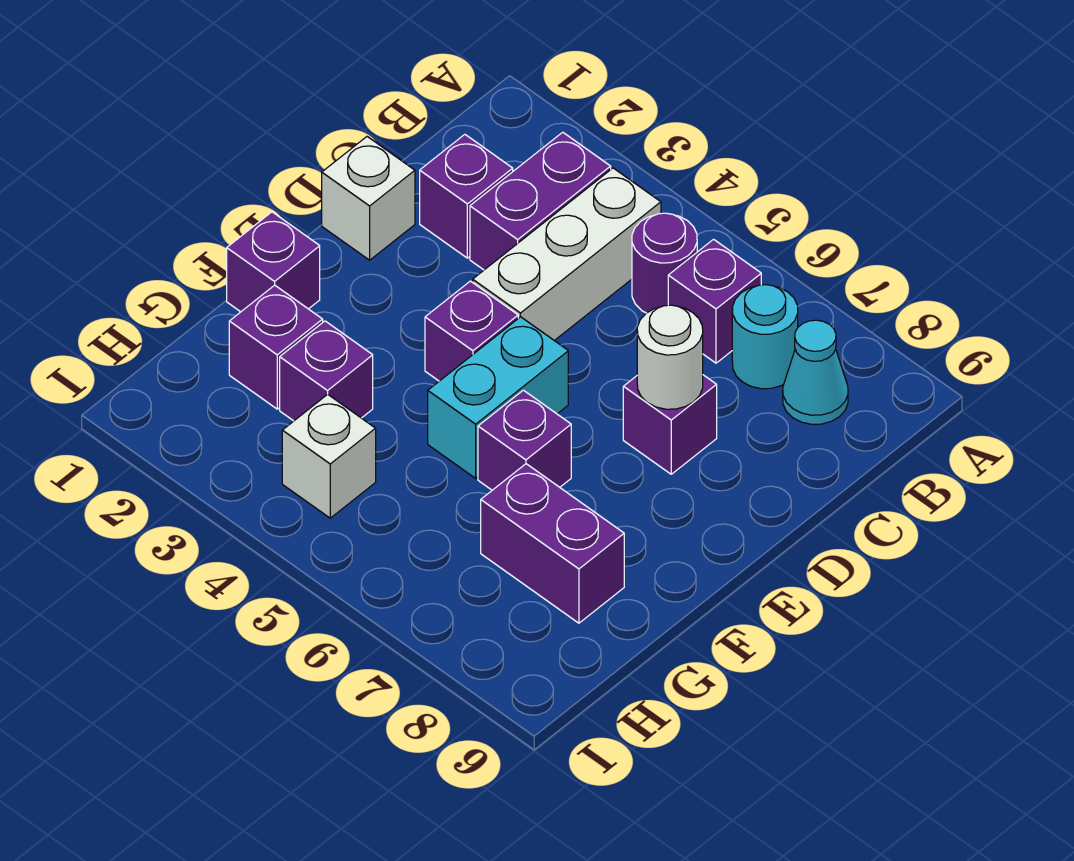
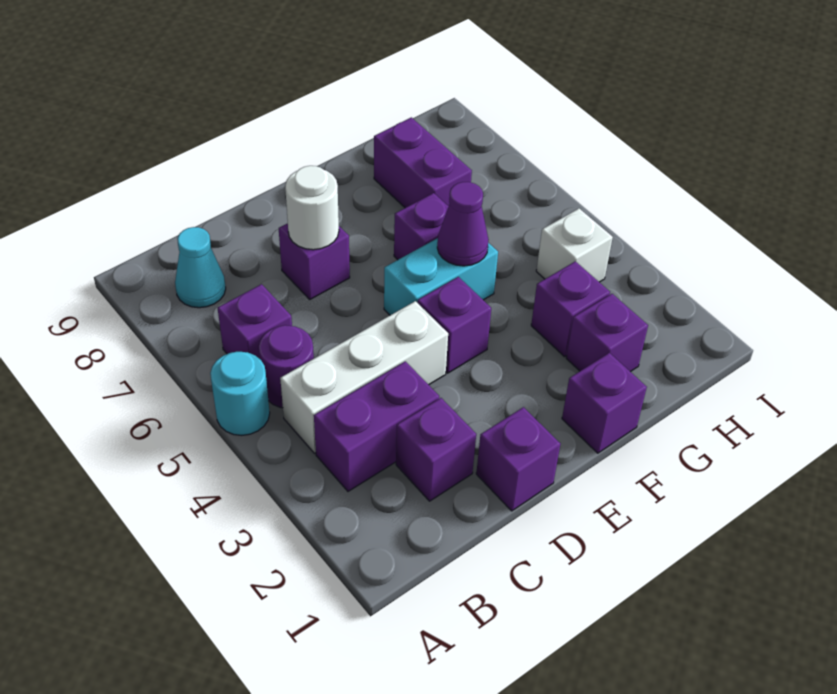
cyan round brick B7 level 1 -> cyan round brick A5 level 1
white brick D1 level 1 -> purple brick D1 level 1
none -> purple cone F5 level 2

